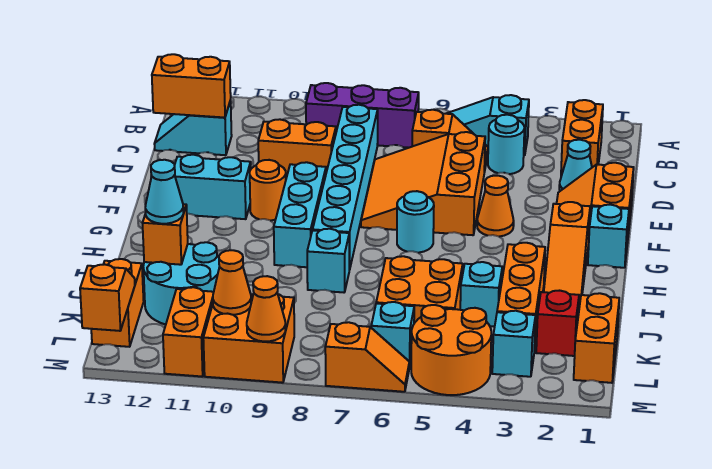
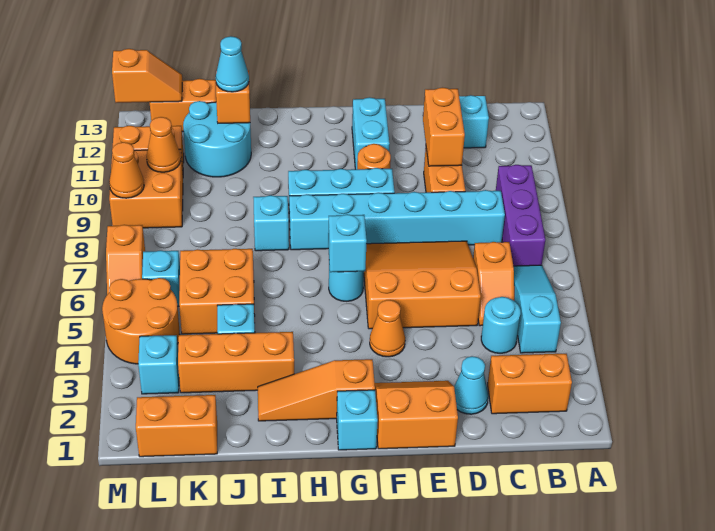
orange brick C12:C13 level 2 -> orange brick D10:D11 level 2
none -> cyan brick G6 level 2
red brick K2 level 1 -> none

